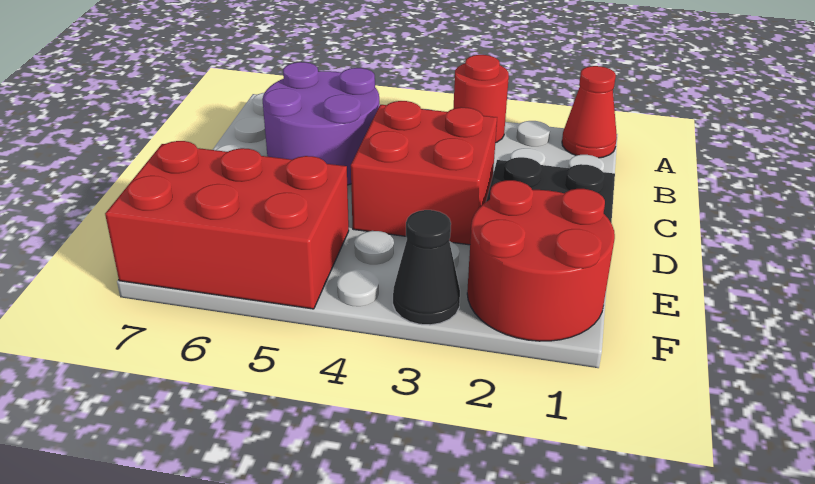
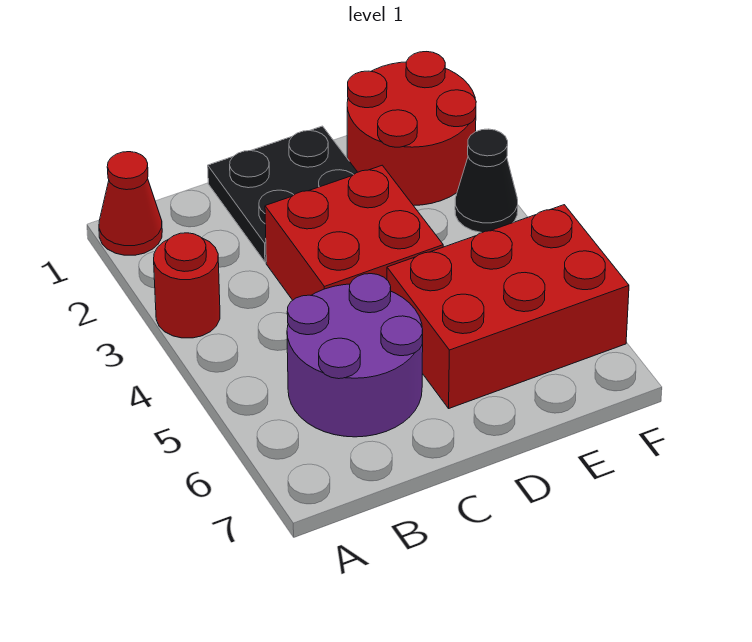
red brick E5:F7 level 1 -> red brick D5:F6 level 1

